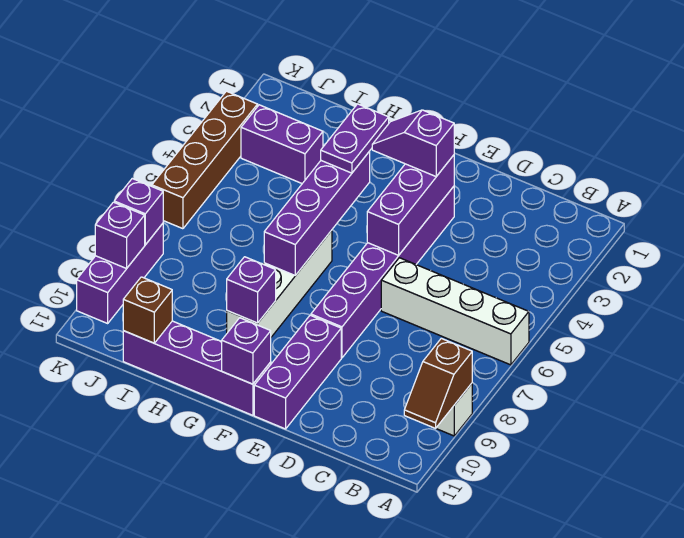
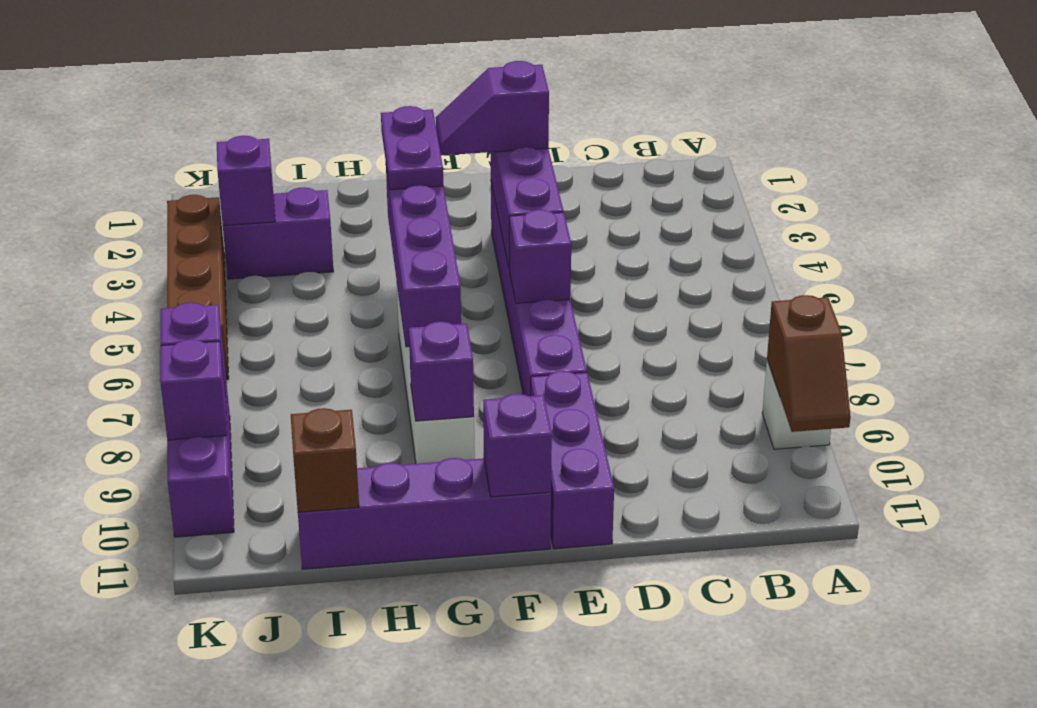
white brick A6:D6 level 1 -> none
none -> purple brick E6 level 2
none -> purple brick J3 level 2

